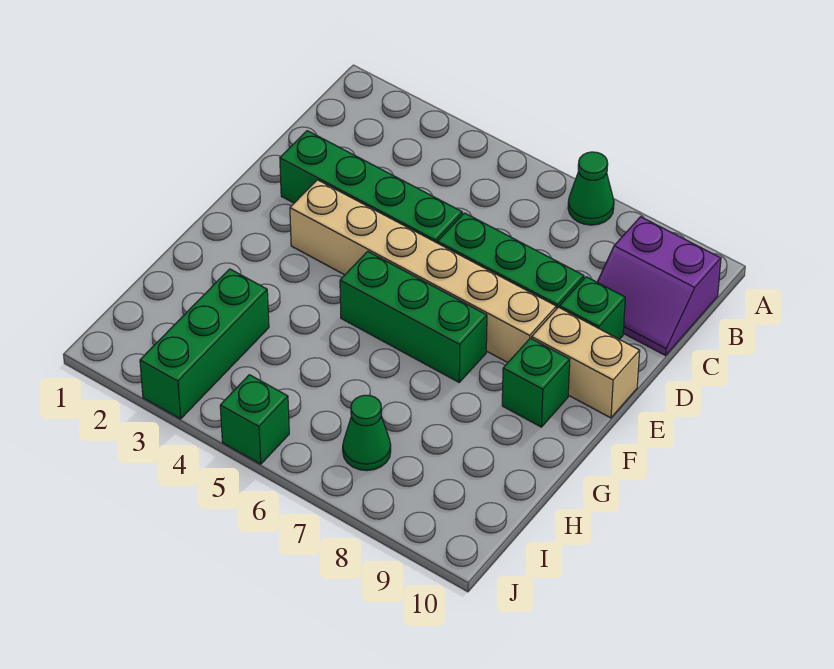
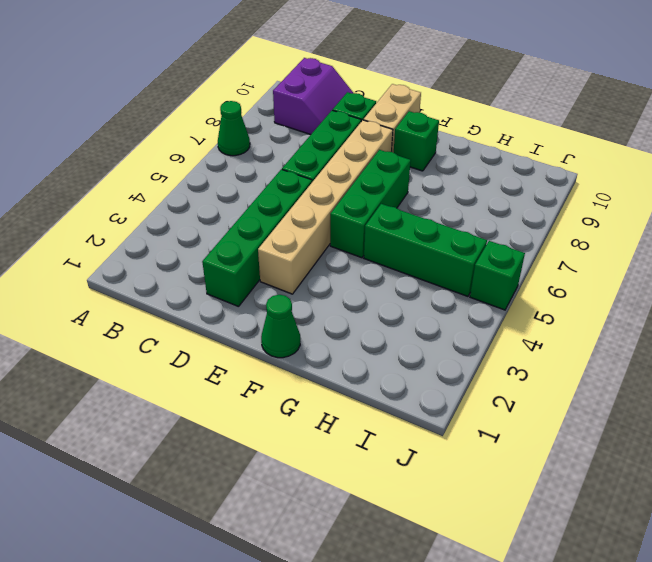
green brick H3:J3 level 1 -> green brick G5:I5 level 1
green cone I7 level 1 -> green cone F1 level 1

